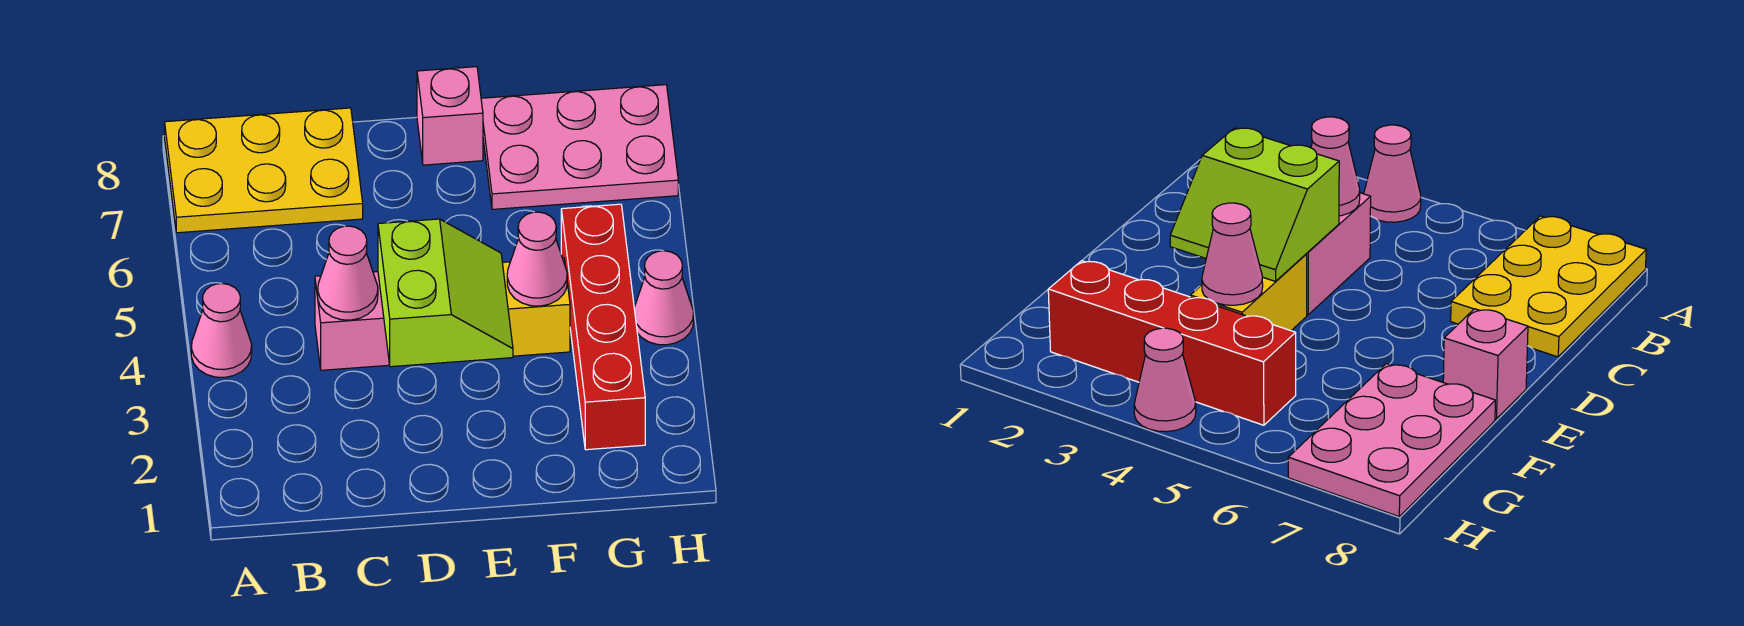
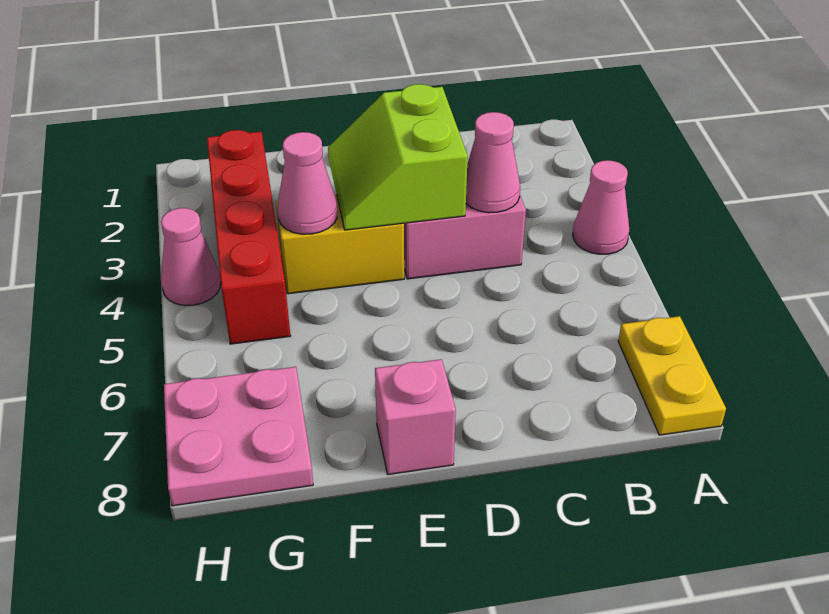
yellow plate A7:C8 level 1 -> yellow plate A7:A8 level 1
pink plate F7:H8 level 1 -> pink plate G7:H8 level 1

